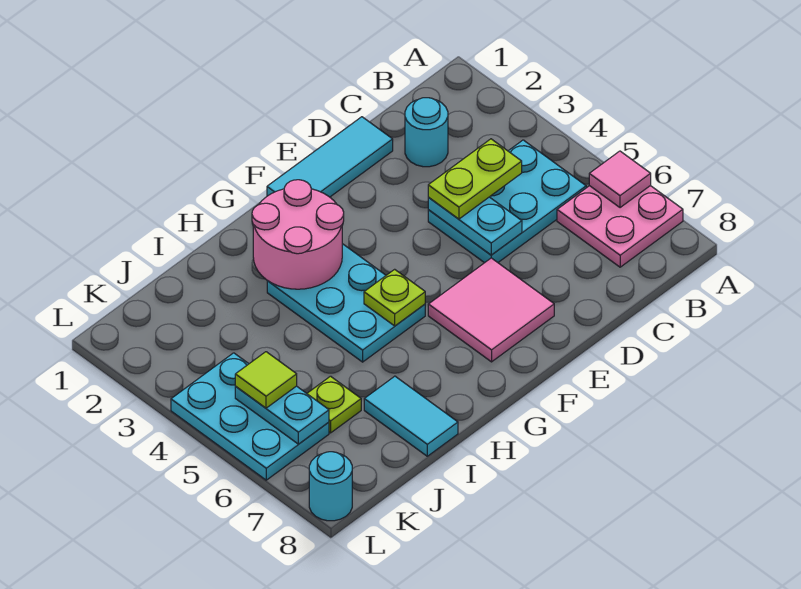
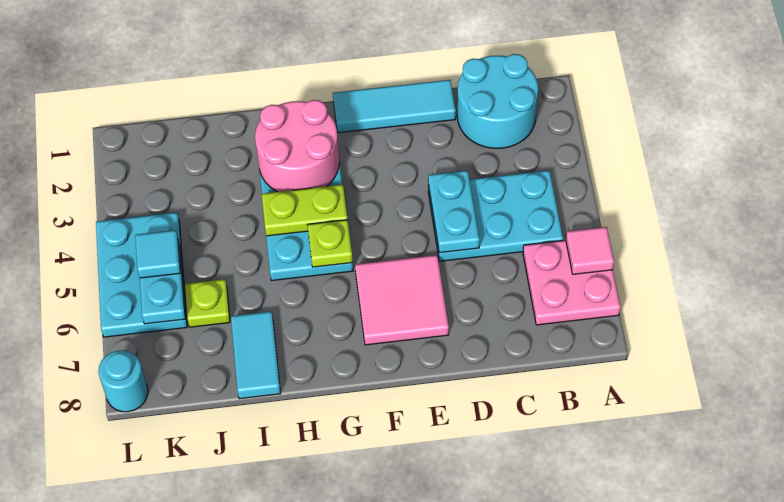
cyan round brick C2 level 1 -> cyan round brick B1:C2 level 1
lime plate C4:D4 level 3 -> lime plate G4:H4 level 2
lime tile K5 level 3 -> cyan tile K5 level 3

